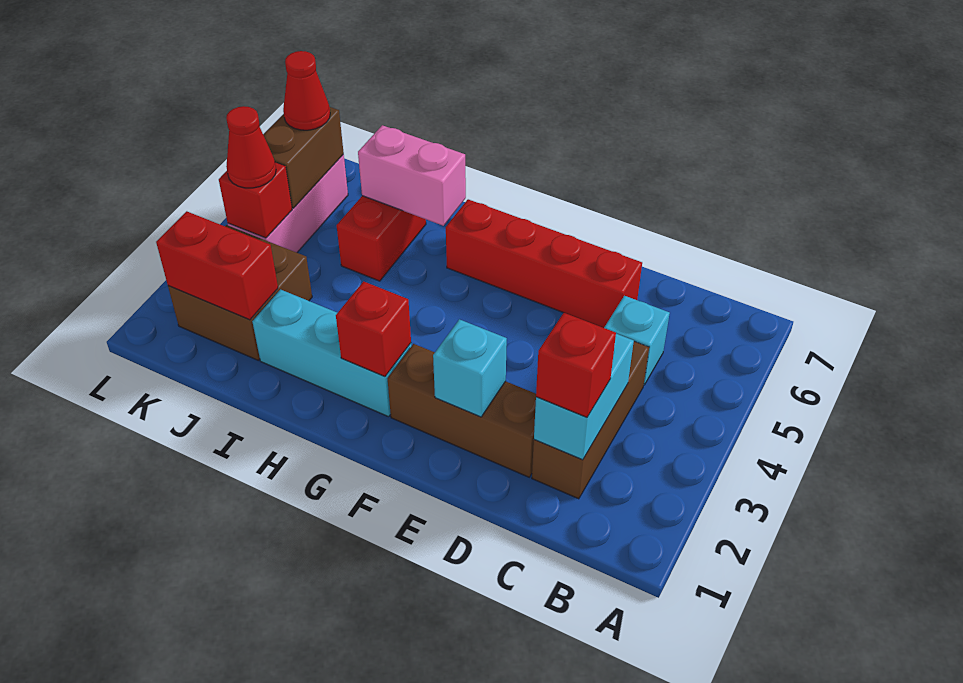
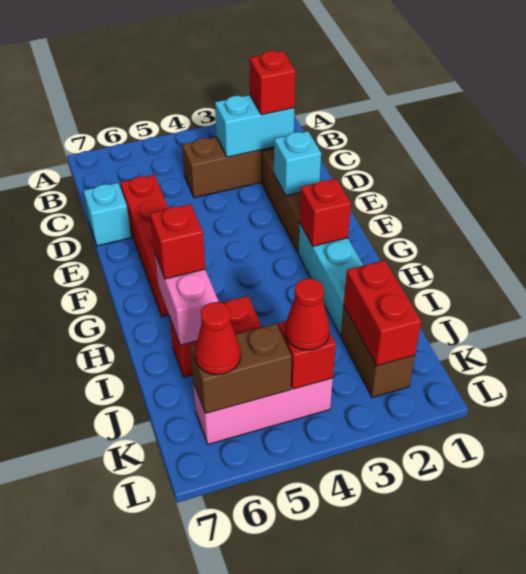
cyan brick C5 level 1 -> cyan brick D7 level 1
none -> red brick H6 level 3
brown brick J2:K3 level 1 -> brown brick J2:K2 level 1

